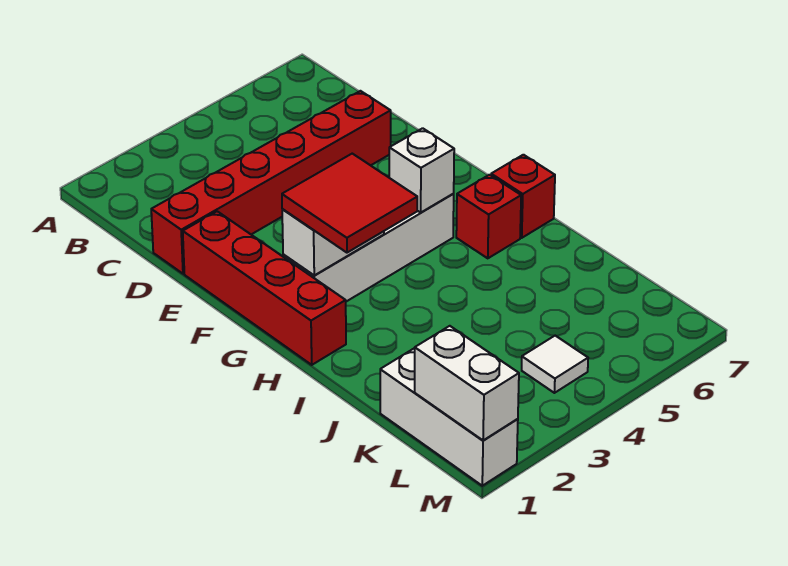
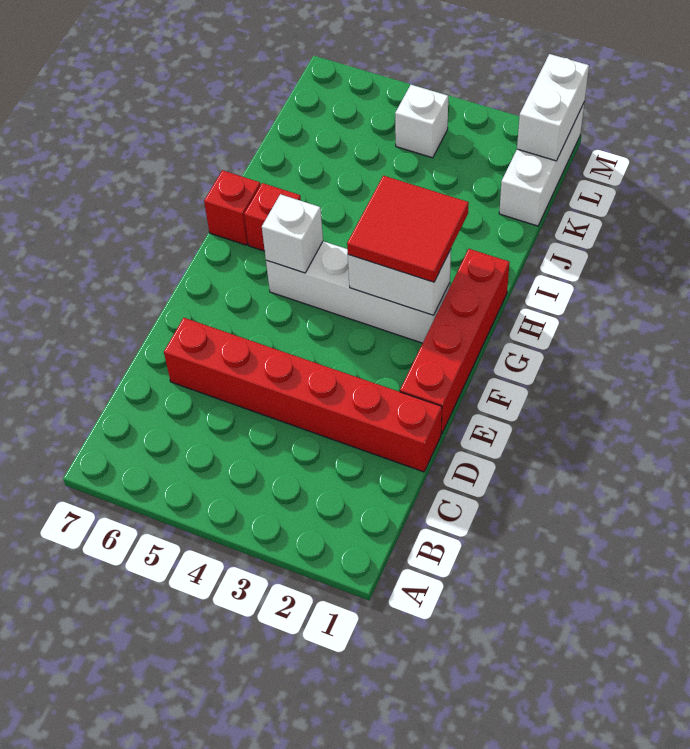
white tile L4 level 1 -> white brick L4 level 1

